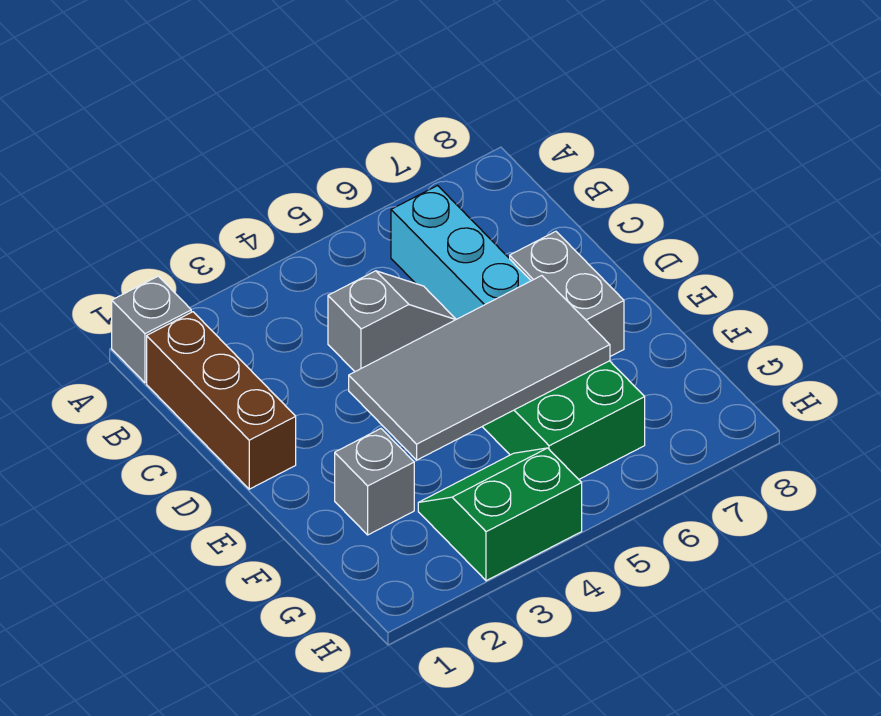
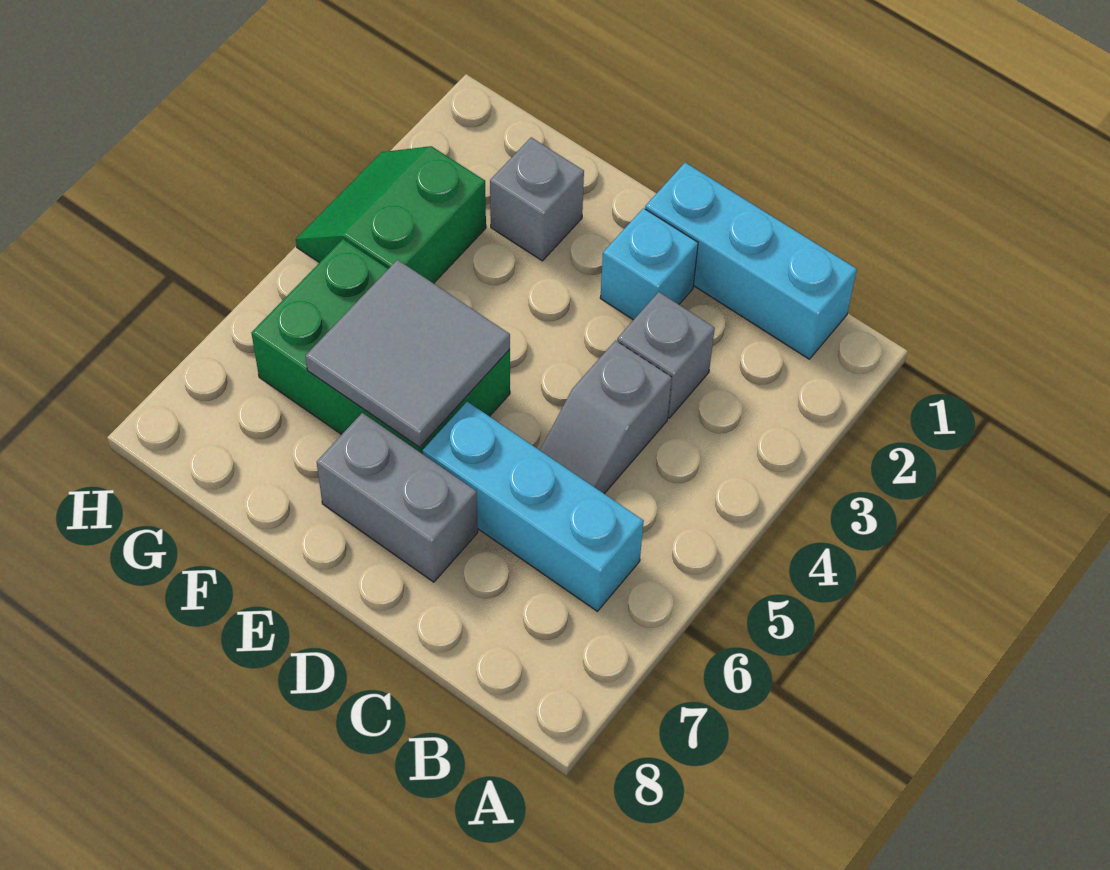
grey brick A1 level 1 -> grey brick C3 level 1
brown brick B1:D1 level 1 -> cyan brick B1:D1 level 1
none -> cyan brick D2 level 1
grey tile E3:F6 level 2 -> grey tile E5:F6 level 2
green slope G3:H4 level 1 top H -> green slope G3:H4 level 1 top G

